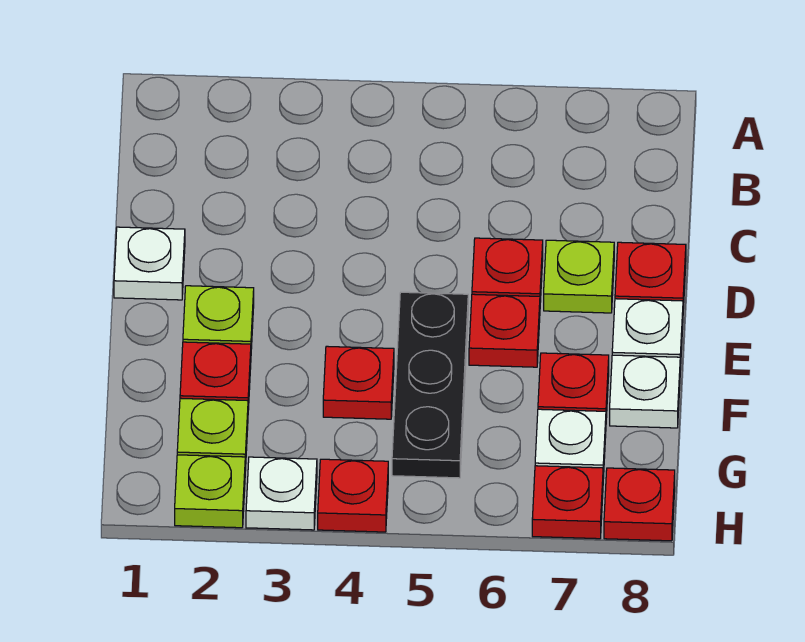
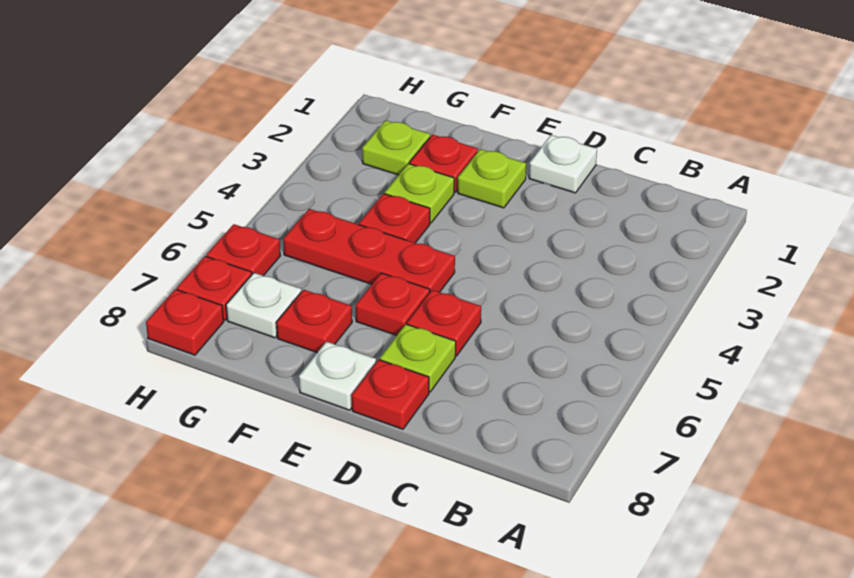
black plate E5:G5 level 1 -> red plate E5:G5 level 1
white plate F8 level 1 -> none
lime plate H2 level 1 -> lime plate F3 level 1
white plate H3 level 1 -> none
red plate H4 level 1 -> red plate H6 level 1

